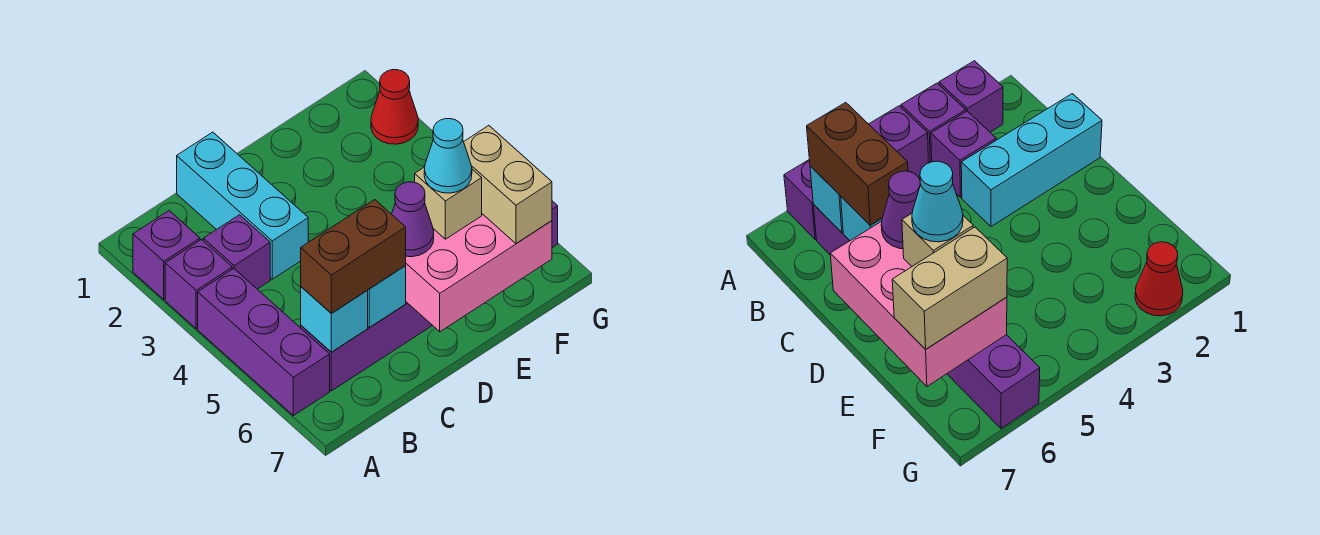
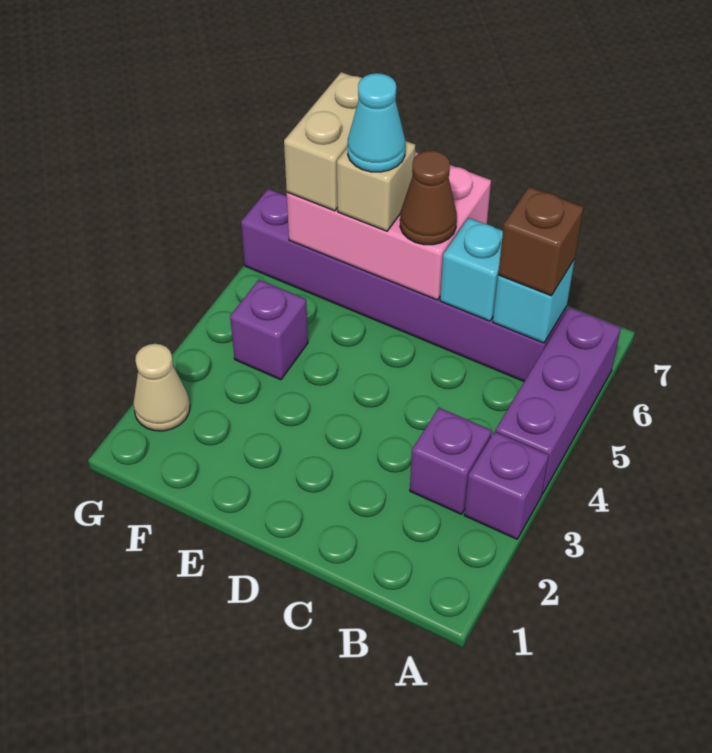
purple brick A2 level 1 -> purple brick F4 level 1
brown brick B6:C6 level 3 -> brown brick B6 level 3
cyan brick C1:C3 level 1 -> none
purple cone D6 level 3 -> brown cone D6 level 3
red cone G2 level 1 -> tan cone G2 level 1

